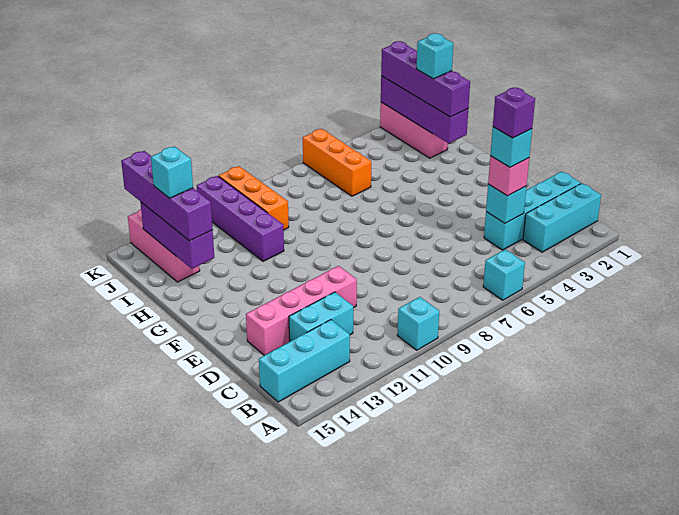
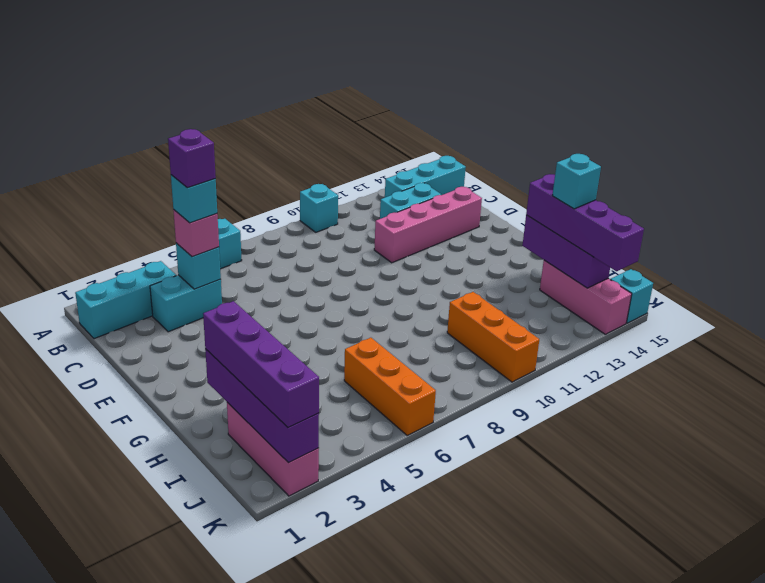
cyan brick C1:C4 level 1 -> cyan brick C3:C4 level 1
purple brick H11:K11 level 1 -> none
cyan brick I2 level 4 -> cyan brick K15 level 1

